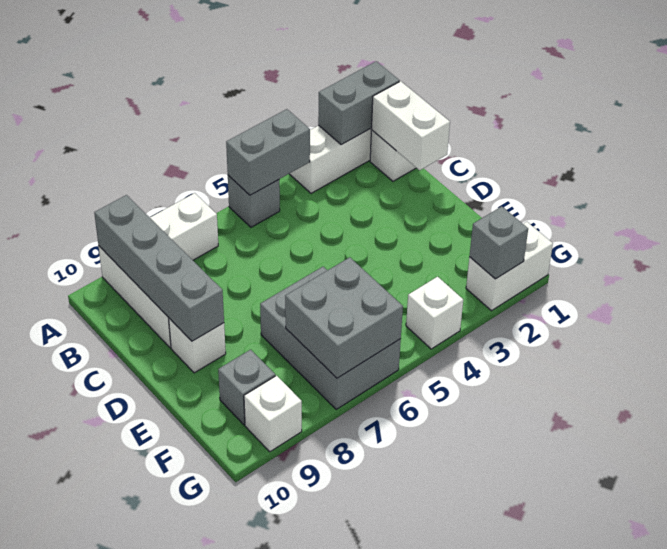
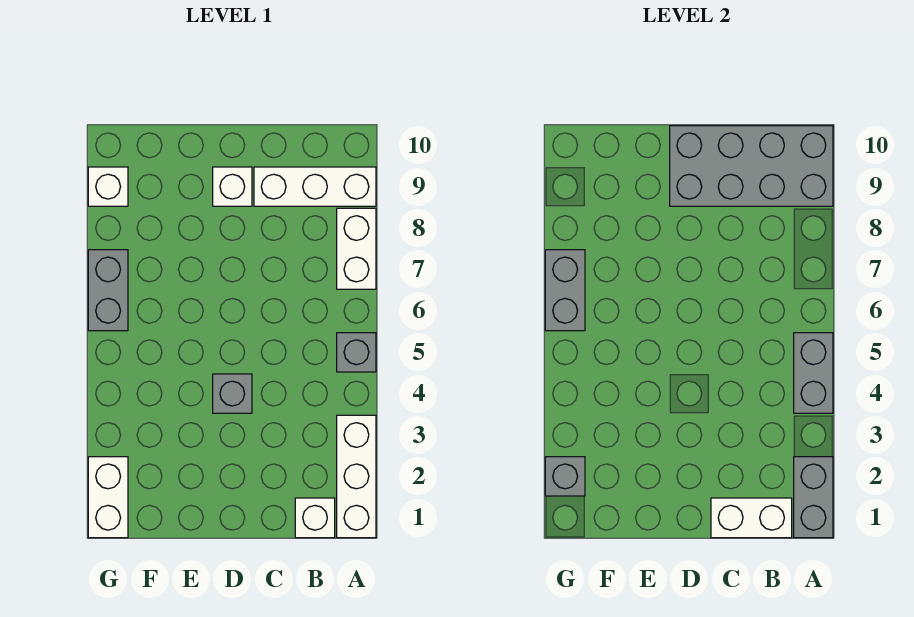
grey brick A9:D9 level 2 -> grey brick A9:D10 level 2
grey brick E6:G7 level 1 -> grey brick G6:G7 level 1
grey brick F6:G7 level 2 -> grey brick G6:G7 level 2
grey brick F9 level 1 -> grey brick D4 level 1
white brick G4 level 1 -> none

